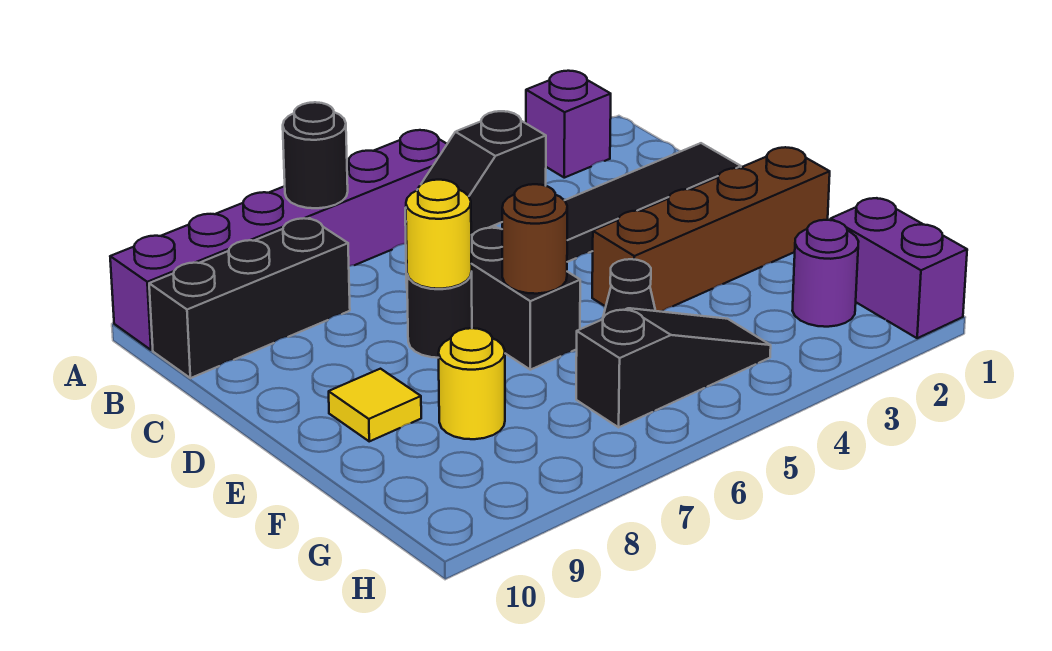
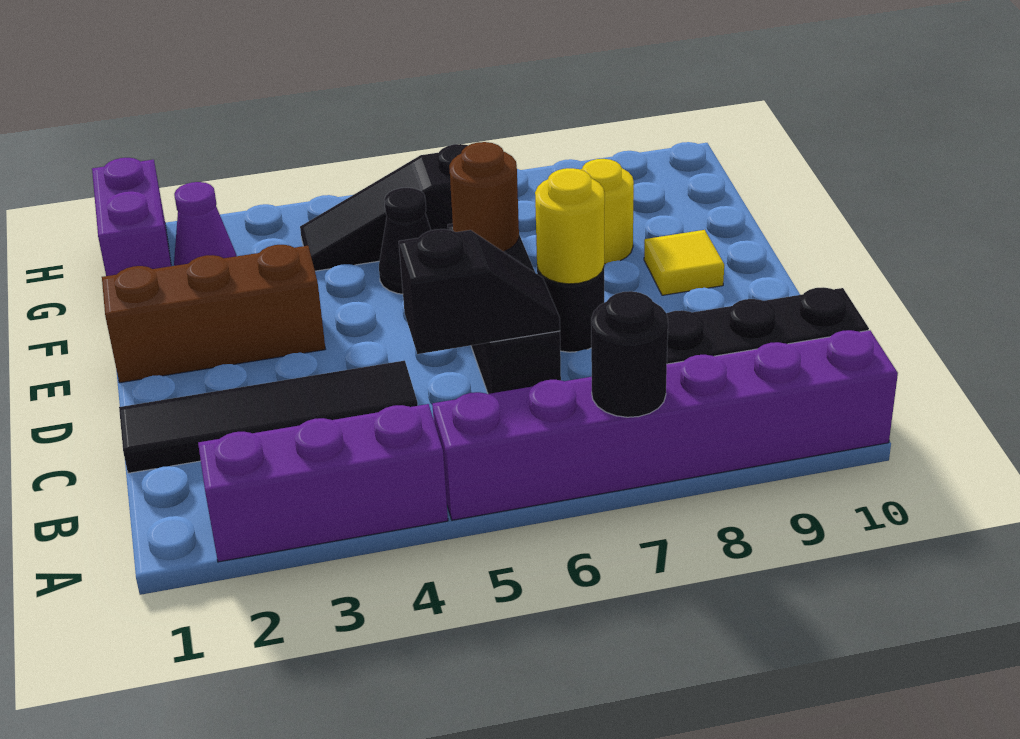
purple brick A2 level 1 -> purple brick A2:A4 level 1
brown brick E1:E4 level 1 -> brown brick E1:E3 level 1
purple round brick G2 level 1 -> purple cone G2 level 1

